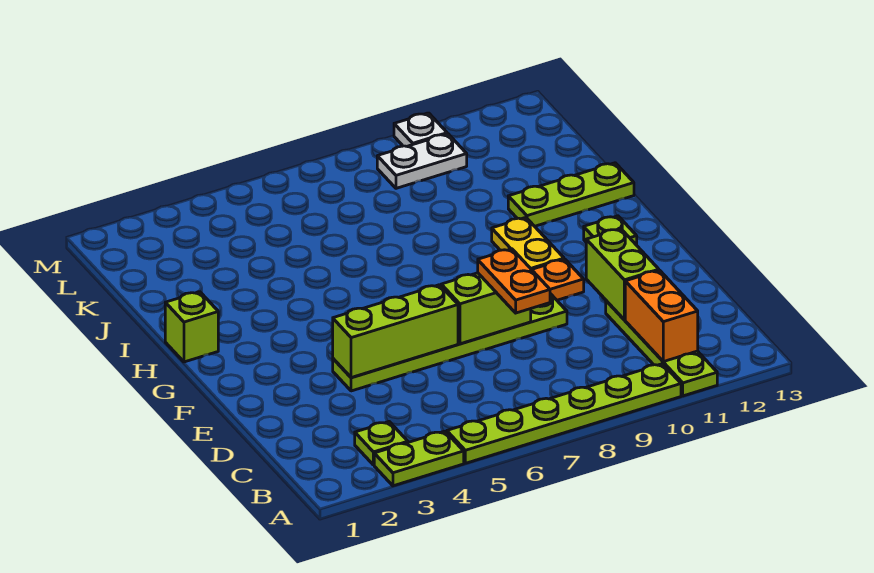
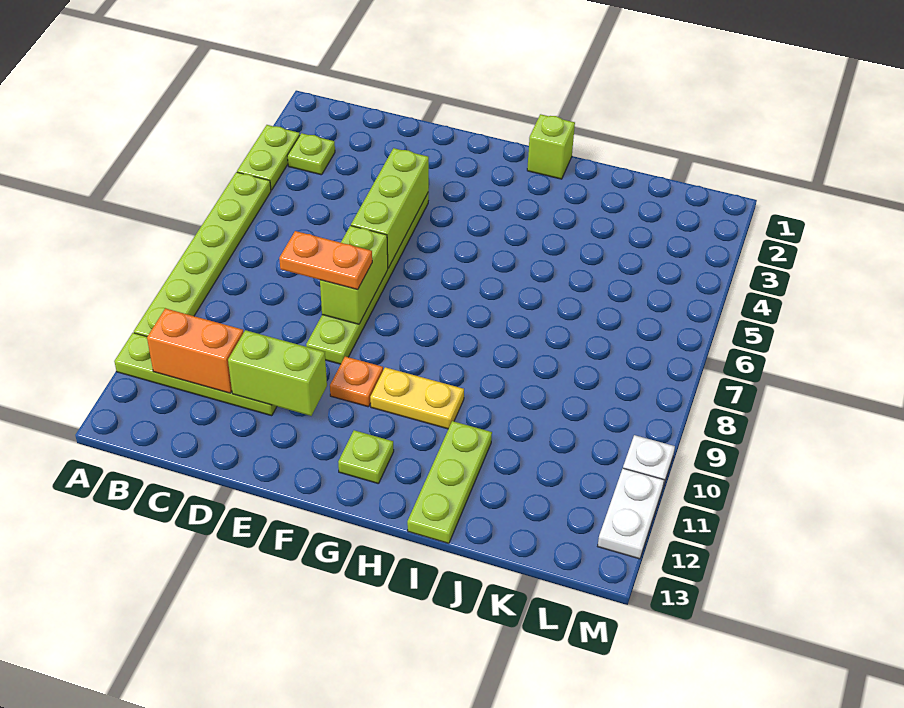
white plate L9:L10 level 1 -> white plate M11:M12 level 1

